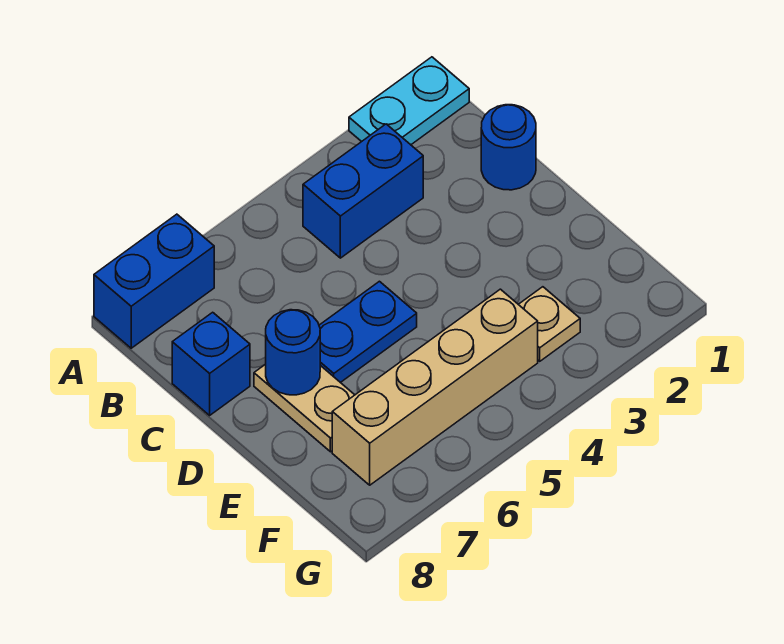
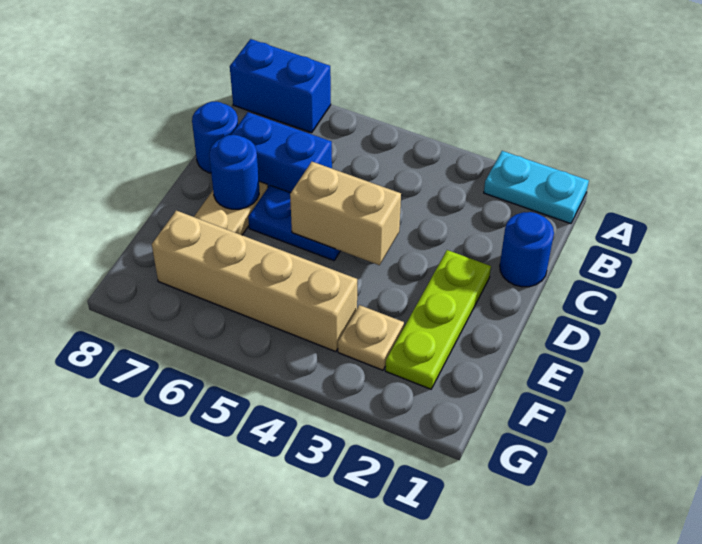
blue brick B3:B4 level 1 -> blue brick C6:C7 level 1
blue brick C8 level 1 -> blue round brick C8 level 1
none -> lime plate D2:F2 level 1
none -> tan brick D4:D5 level 2

